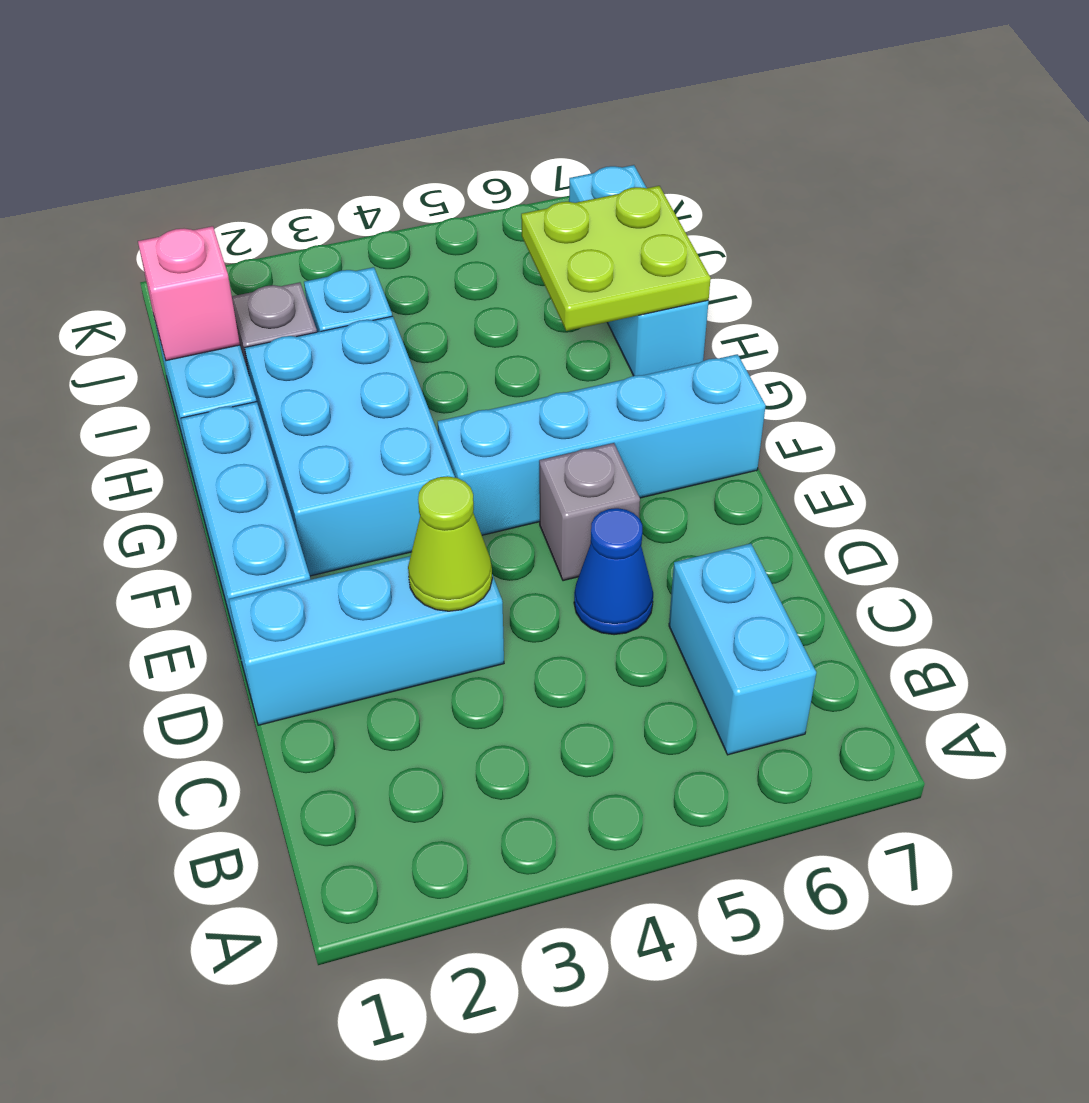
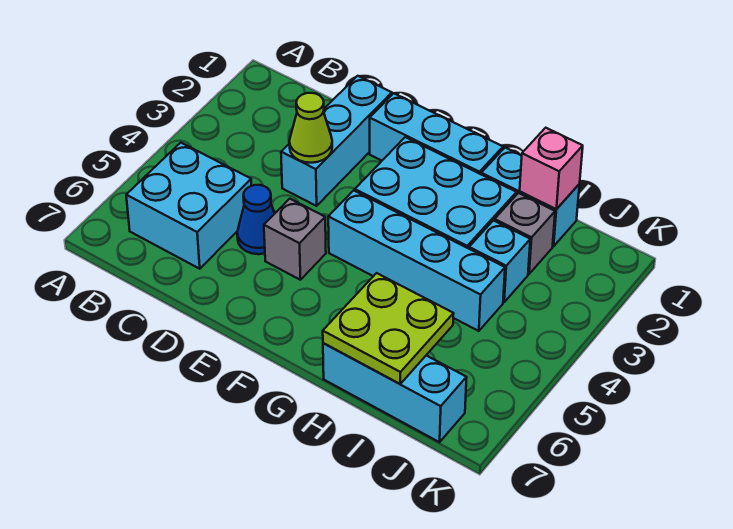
cyan brick B6:C6 level 1 -> cyan brick B5:C6 level 1
cyan brick F4:F7 level 1 -> cyan brick F4:I4 level 1

